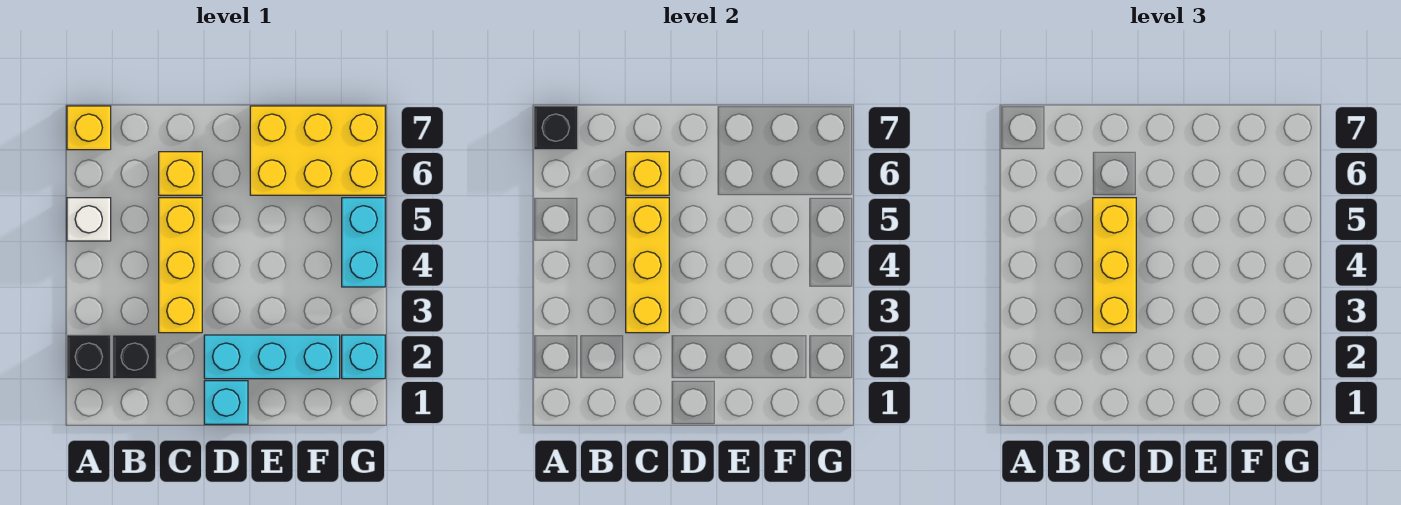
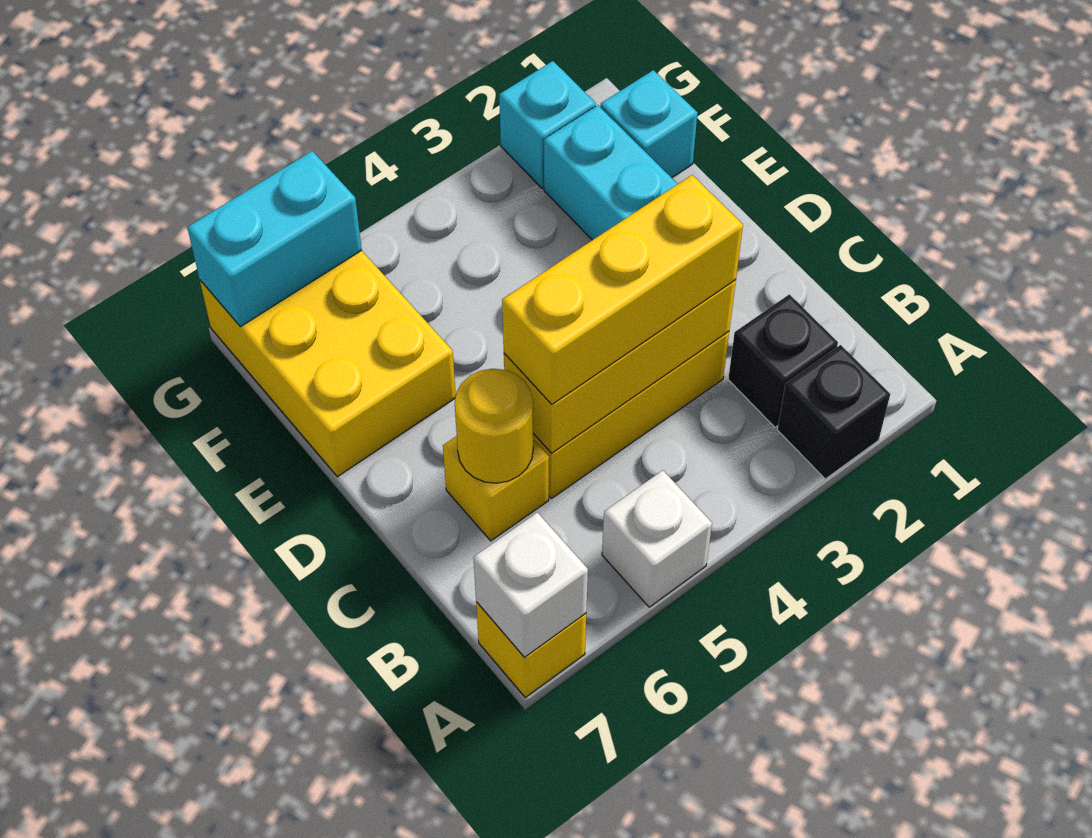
black brick A7 level 2 -> white brick A7 level 2
yellow brick C6 level 2 -> yellow round brick C6 level 2
cyan brick D1 level 1 -> cyan brick F1 level 1
cyan brick G4:G5 level 1 -> cyan brick G6:G7 level 2

